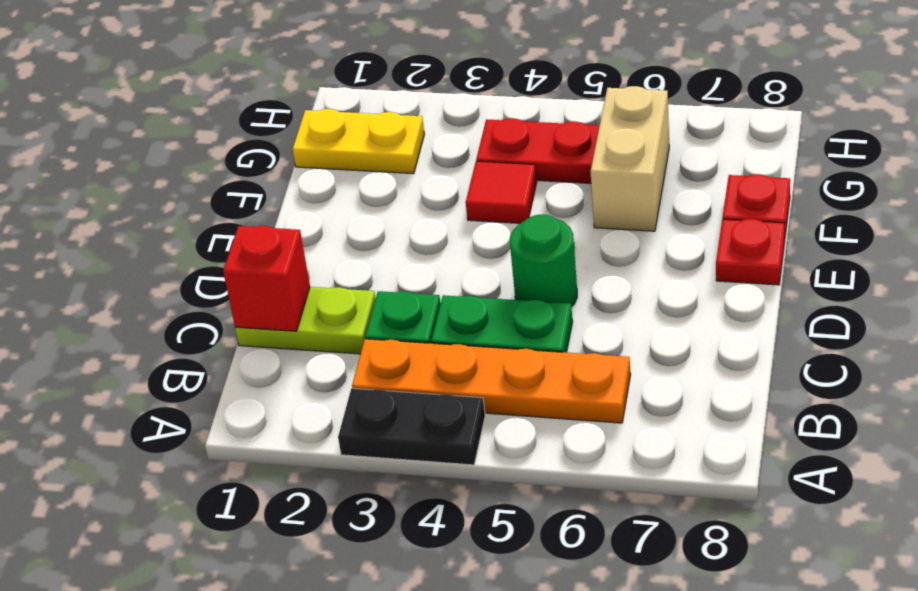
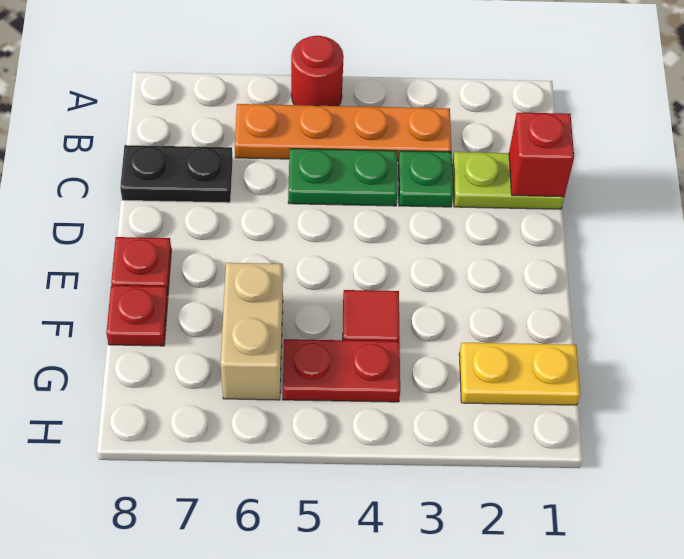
black plate A3:A4 level 1 -> black plate C7:C8 level 1
none -> red round brick A5 level 1
green round brick D5 level 1 -> none

